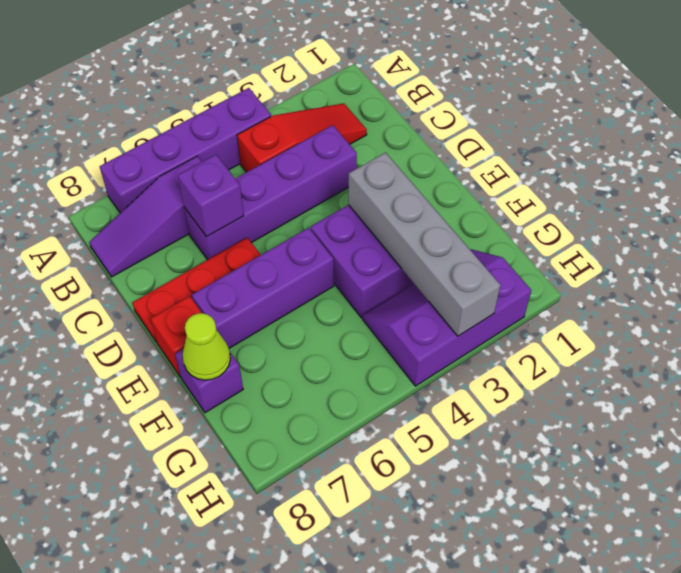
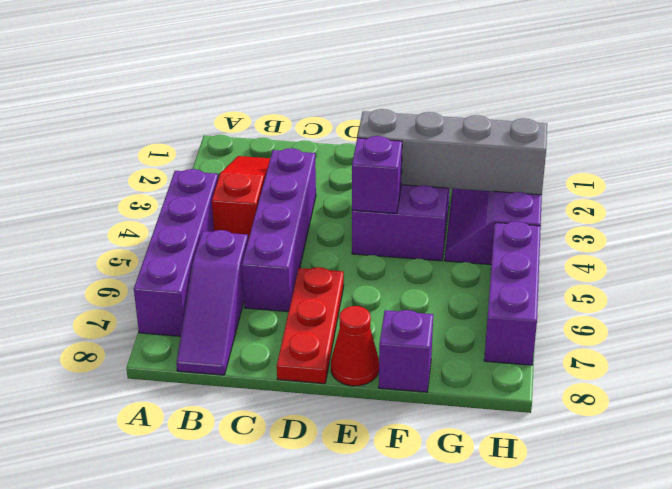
purple brick C6 level 2 -> purple brick E4 level 2
purple brick E5:E7 level 1 -> purple brick H5:H7 level 1
red brick E8 level 1 -> red cone E8 level 1
lime cone F8 level 2 -> none

